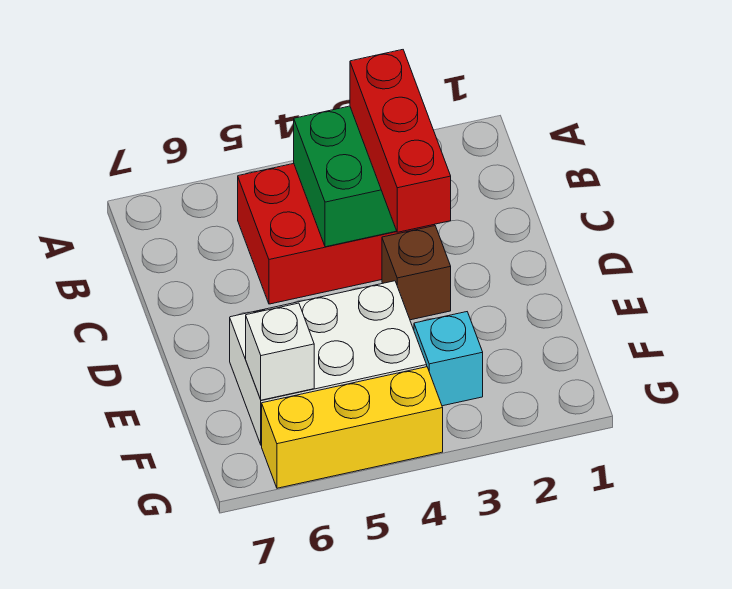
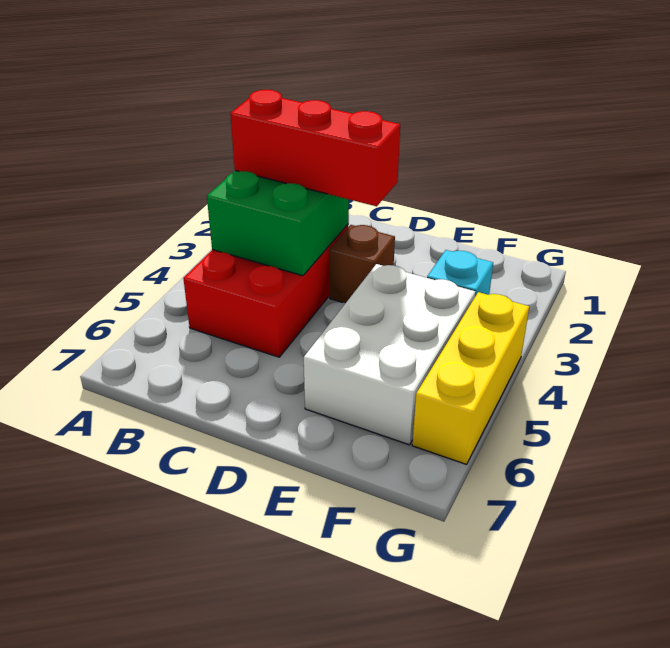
white brick F6 level 2 -> none

